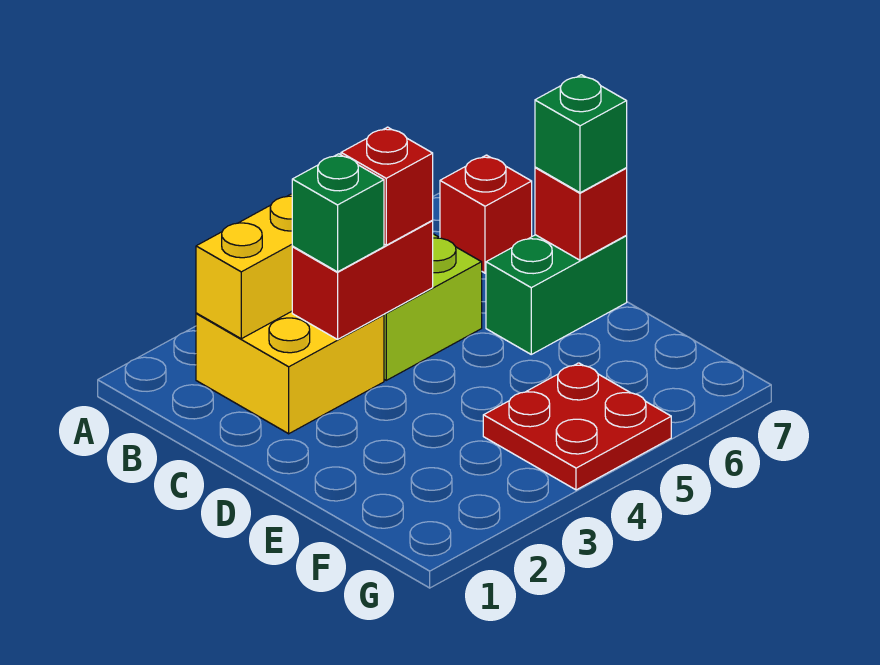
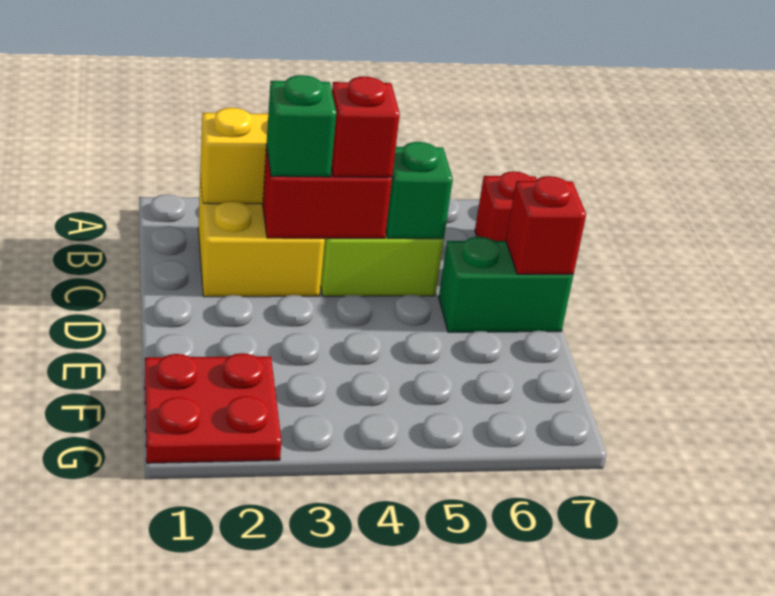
green brick D7 level 3 -> green brick C5 level 2
red plate F4:G5 level 1 -> red plate F1:G2 level 1

